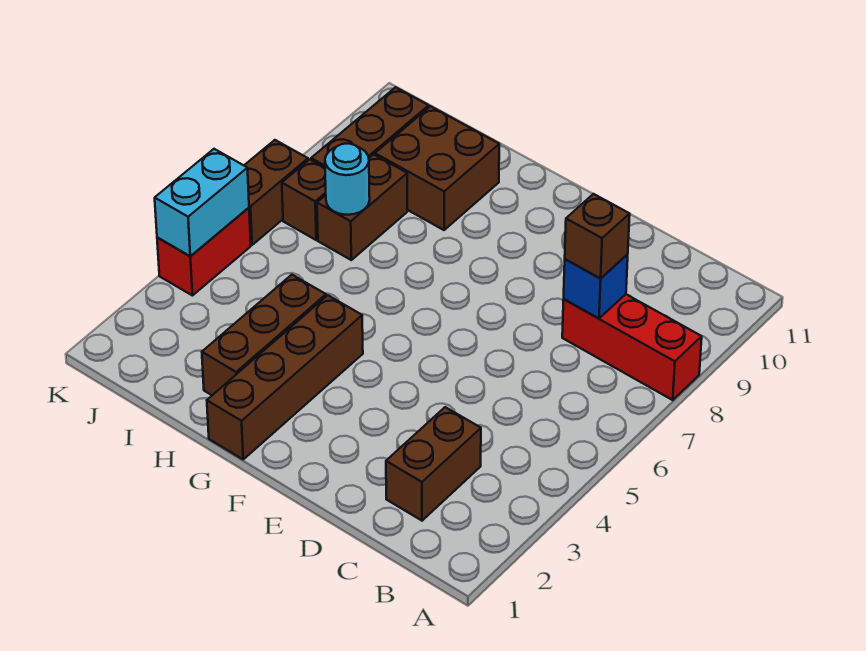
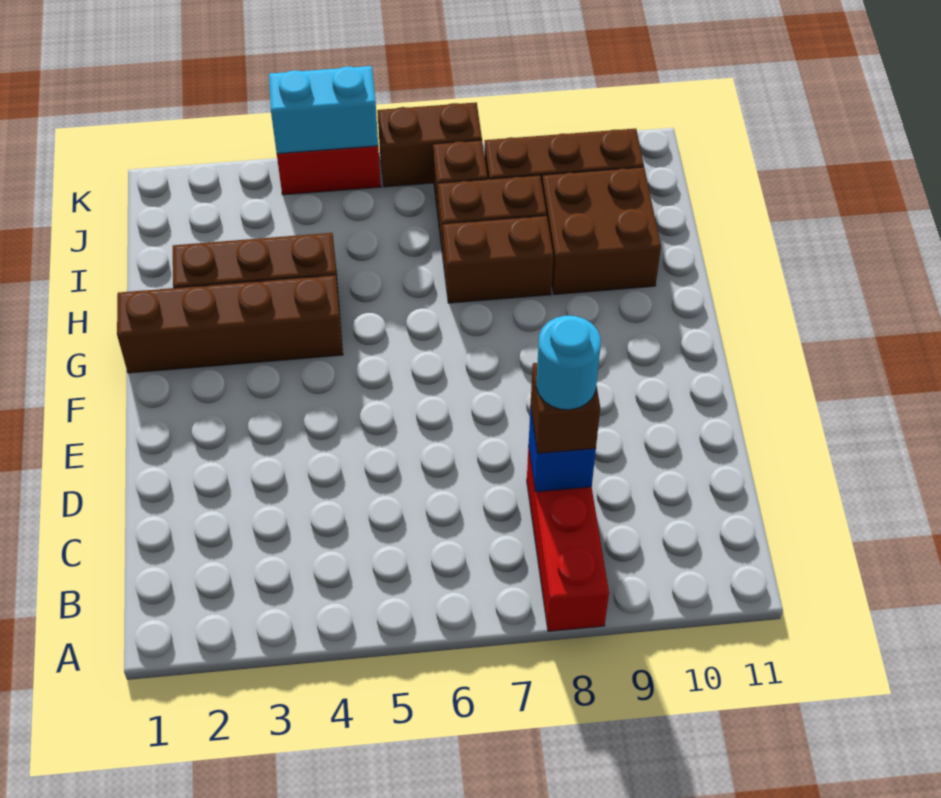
brown brick C2:C3 level 1 -> brown brick H7:H8 level 1
cyan round brick I7 level 2 -> cyan round brick C8 level 4

